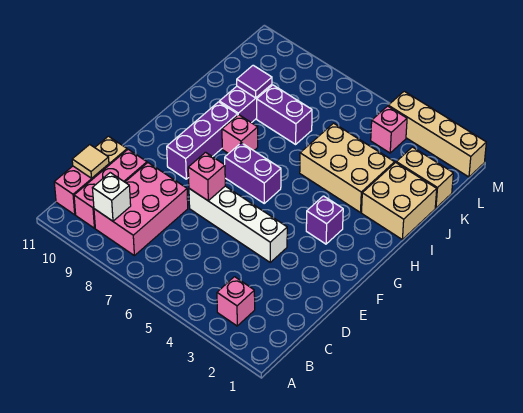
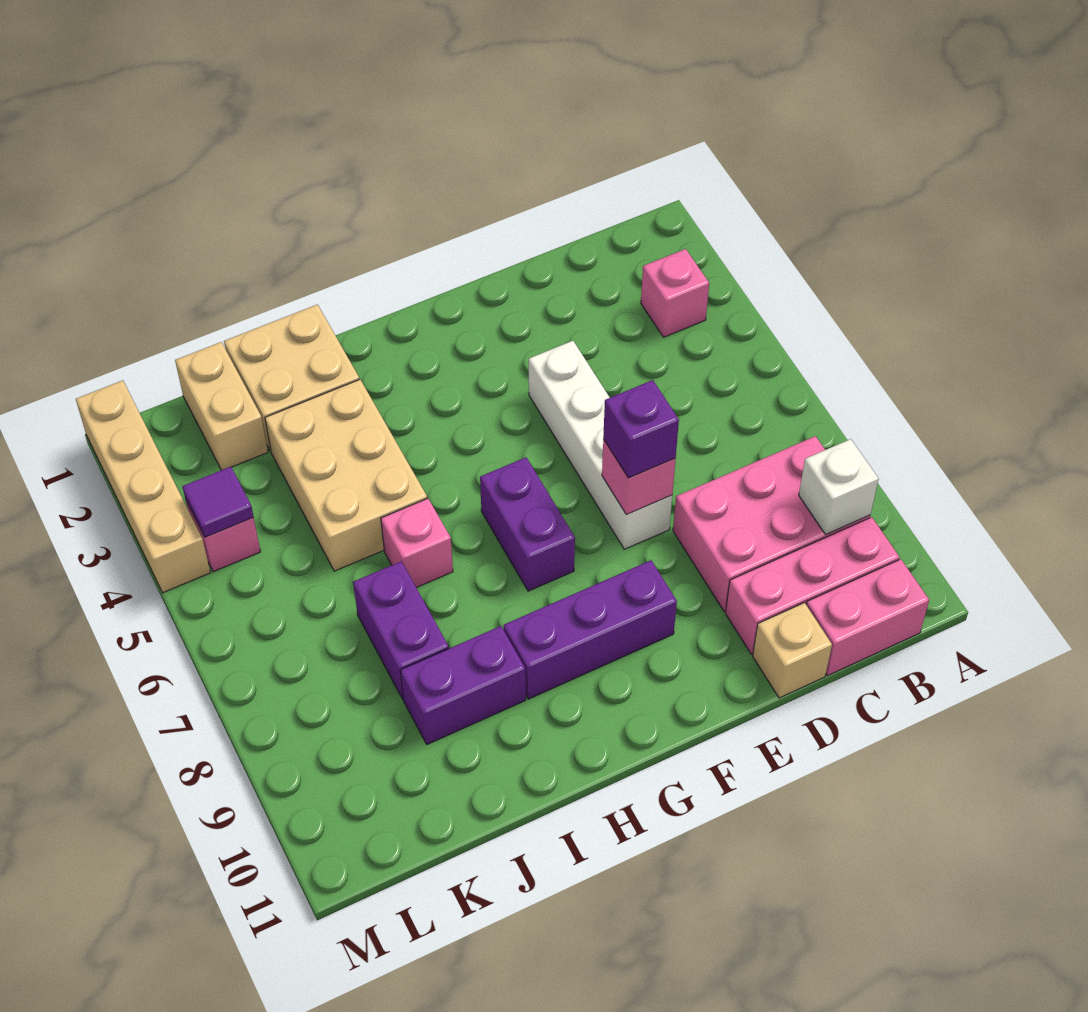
tan tile C11 level 2 -> none
purple brick G3 level 1 -> purple brick E7 level 3
pink brick H8 level 1 -> pink brick I6 level 1
purple tile J9 level 2 -> purple tile L4 level 2

